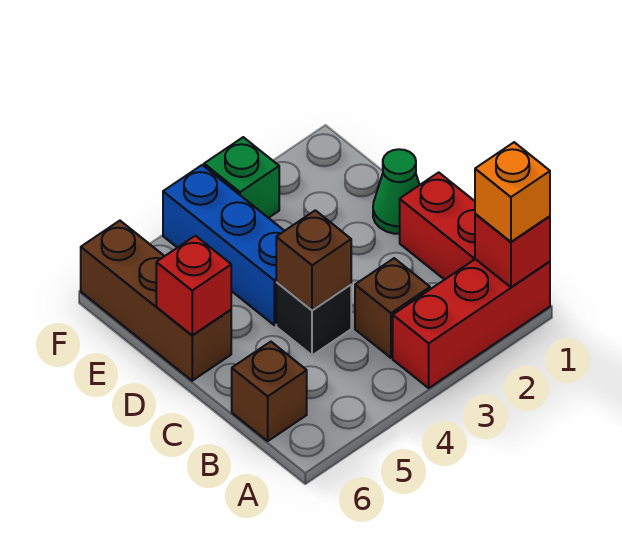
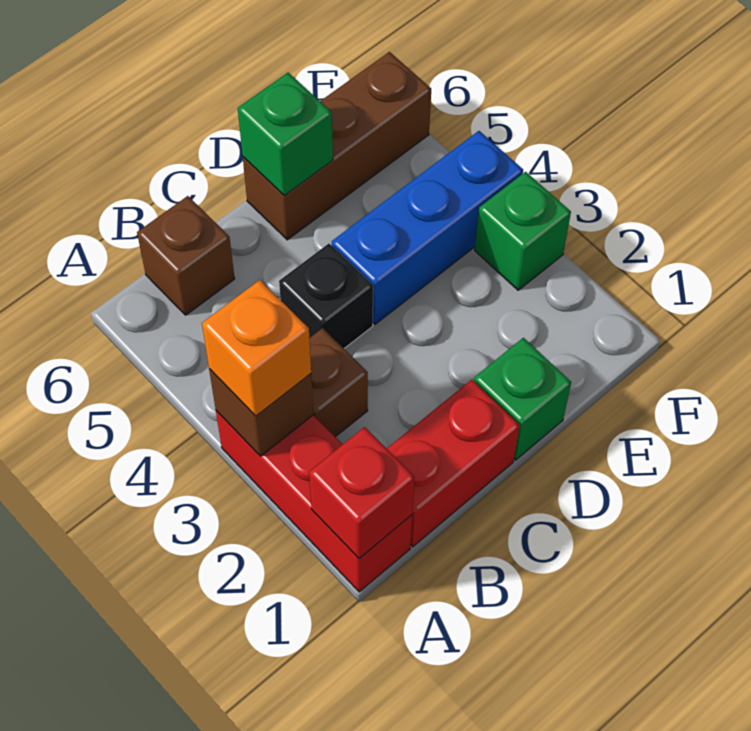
orange brick A1 level 3 -> orange brick A3 level 3
brown brick C4 level 2 -> brown brick A3 level 2
green cone D1 level 1 -> green brick D1 level 1
red brick D6 level 2 -> green brick D6 level 2

